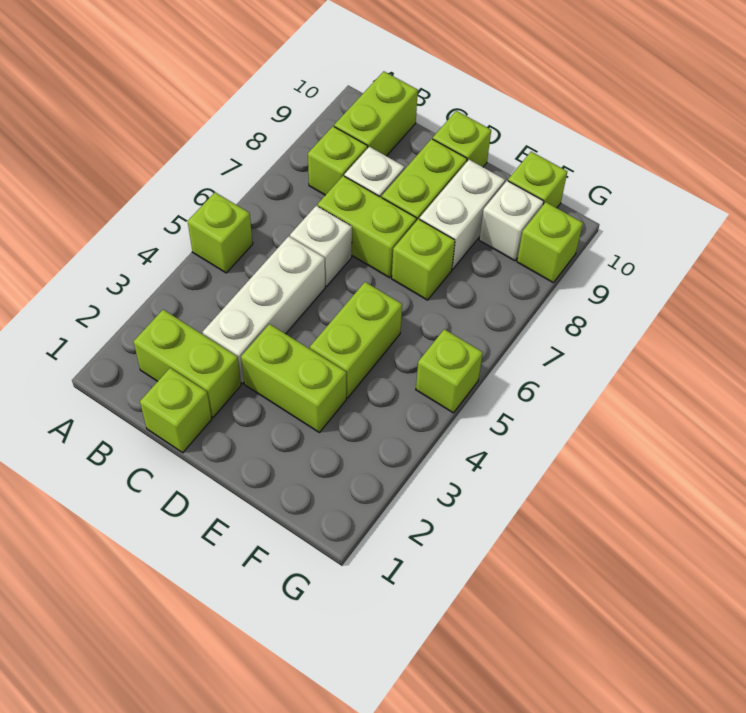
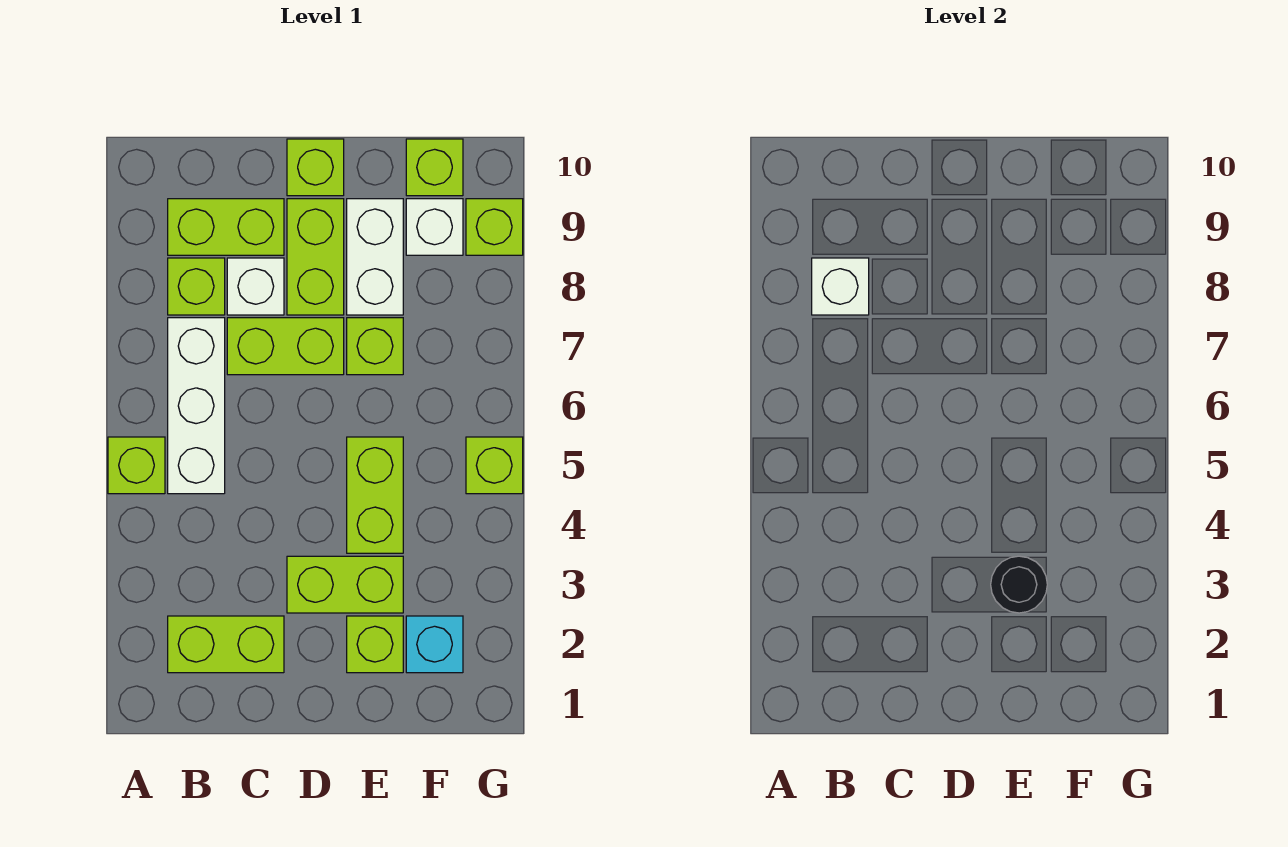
lime brick B9:B10 level 1 -> lime brick B9:C9 level 1
lime brick C1 level 1 -> lime brick E2 level 1
white brick C3:C5 level 1 -> white brick B5:B7 level 1
white brick C6 level 1 -> white brick B8 level 2
none -> black round brick E3 level 2
none -> cyan brick F2 level 1

